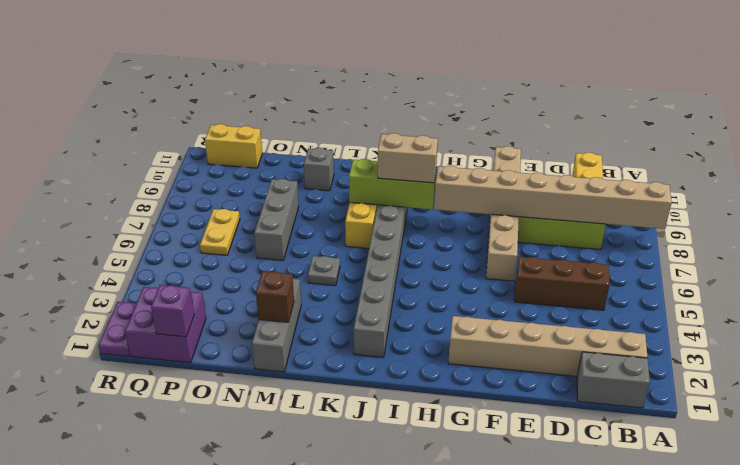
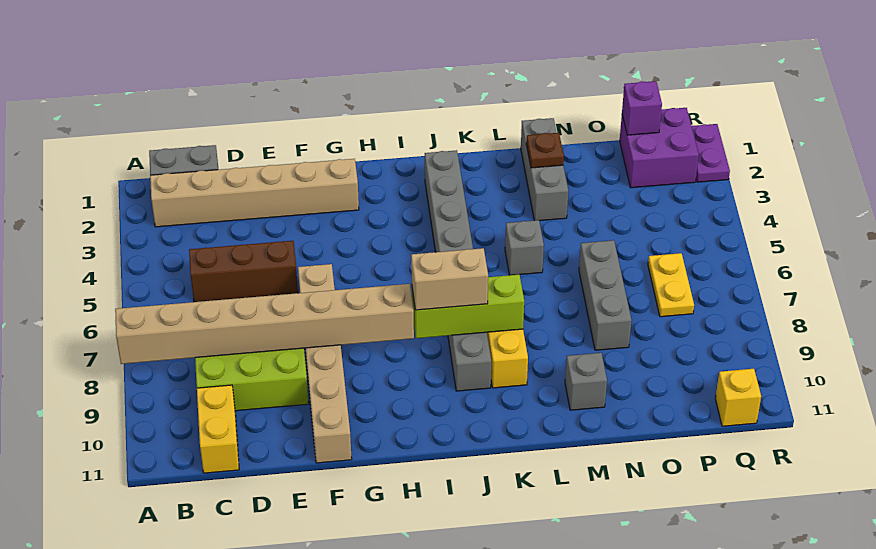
grey plate L5 level 1 -> grey brick L5 level 1
brown brick M2 level 2 -> brown plate M2 level 2
yellow brick P11:Q11 level 1 -> yellow brick Q11 level 1

